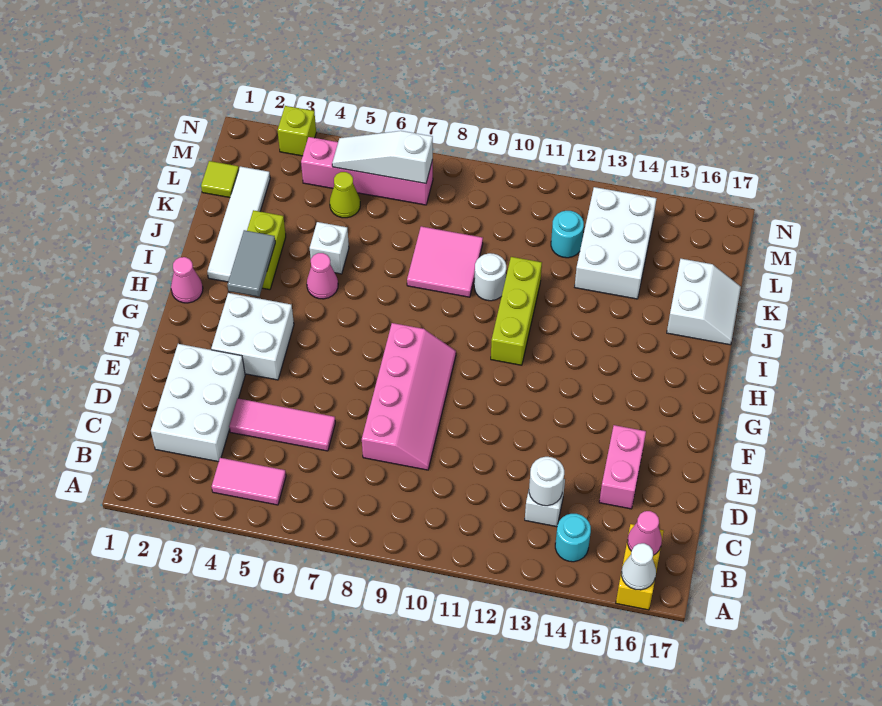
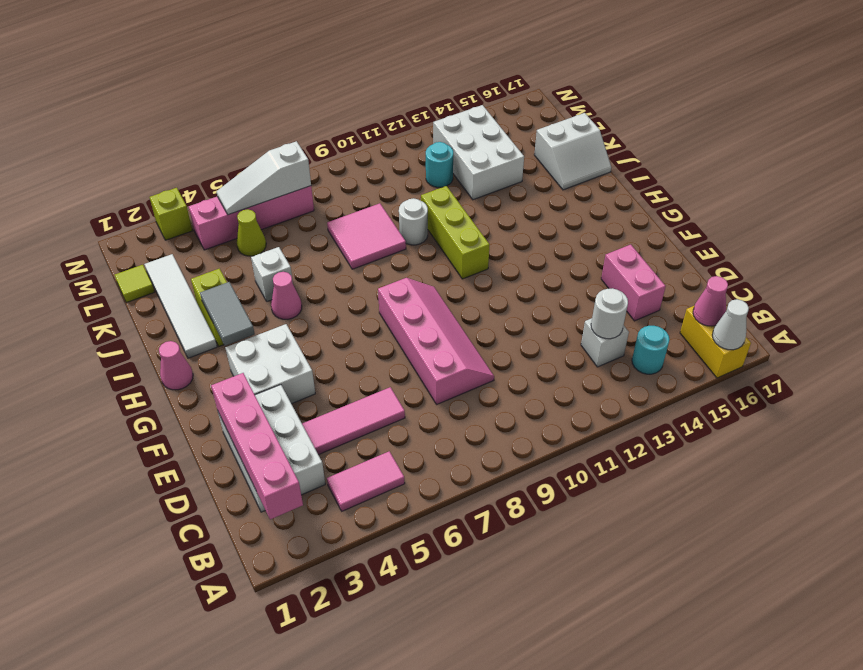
none -> pink brick B2:E2 level 2
white slope J16:K17 level 1 top 16 -> white slope J16:K17 level 1 top K

